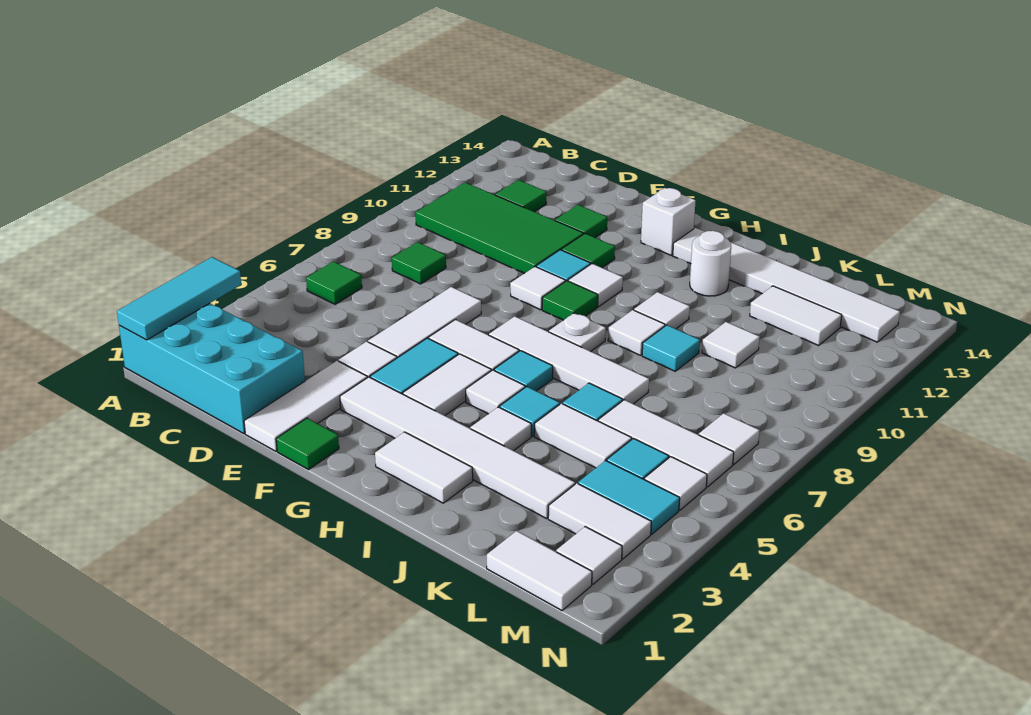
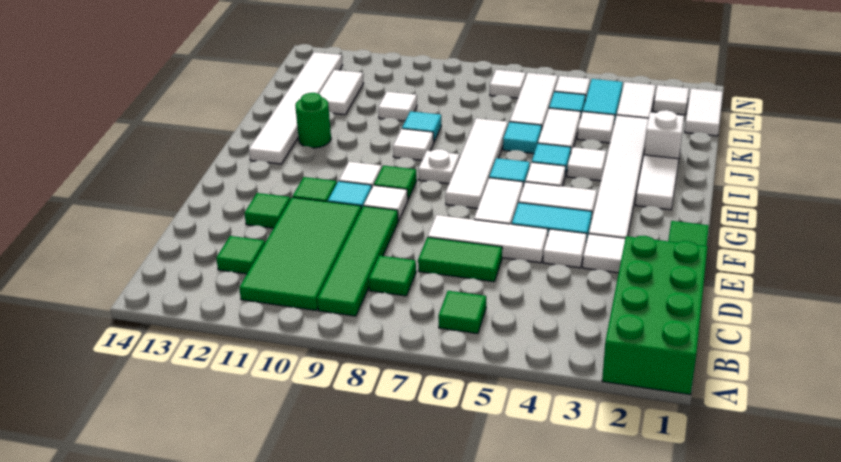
cyan brick A1:D2 level 1 -> green brick A1:D2 level 1
cyan tile A1:A3 level 2 -> none
none -> green tile B9:E9 level 1
none -> green tile D6:D7 level 1
white brick G13 level 1 -> white brick J2 level 1
white tile I10 level 1 -> white tile K4 level 1
white round brick I12 level 1 -> green round brick I12 level 1

